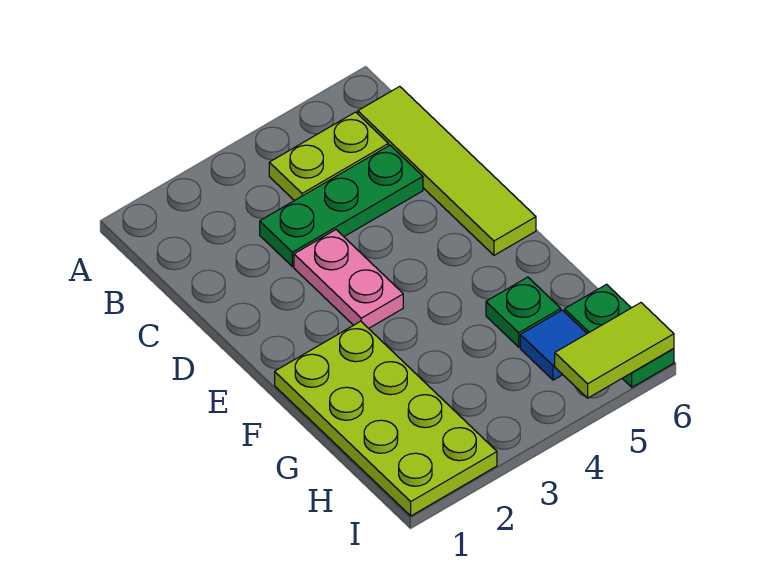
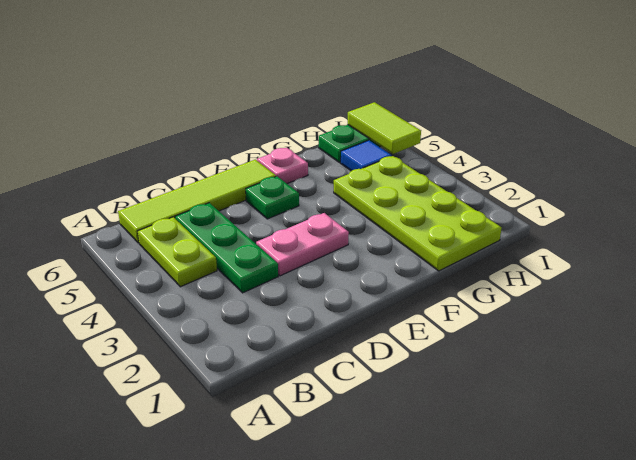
lime plate F1:I2 level 1 -> lime plate G1:H4 level 1
none -> pink plate F6 level 1
green plate G5 level 1 -> green plate E5 level 1

